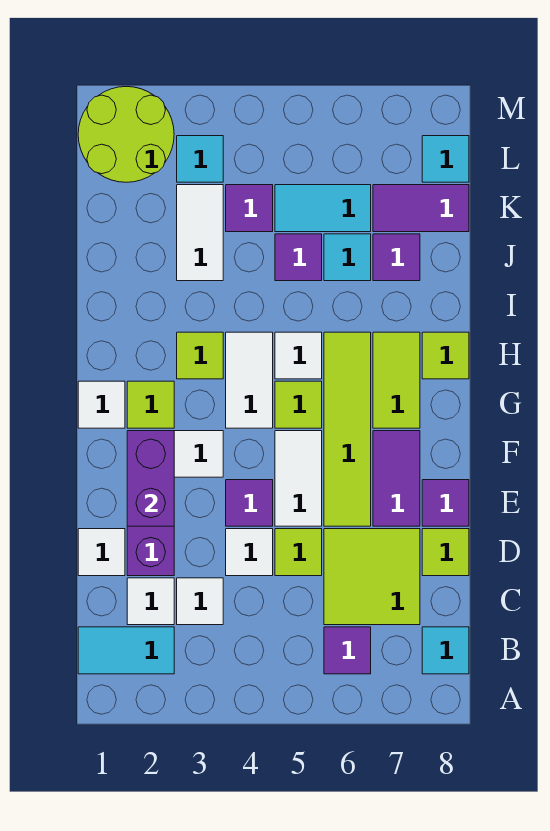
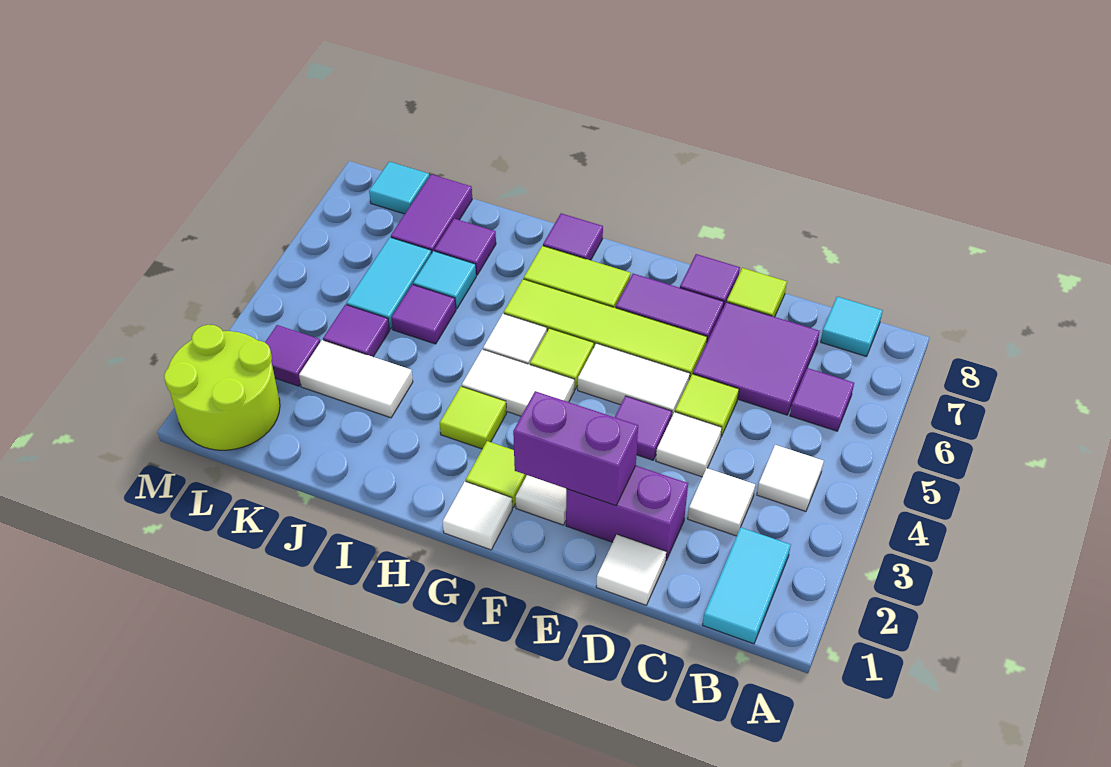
white tile C2 level 1 -> white tile B4 level 1
lime tile C6:D7 level 1 -> purple tile C6:D7 level 1
lime tile H8 level 1 -> purple tile H8 level 1
cyan tile L3 level 1 -> purple tile L3 level 1

